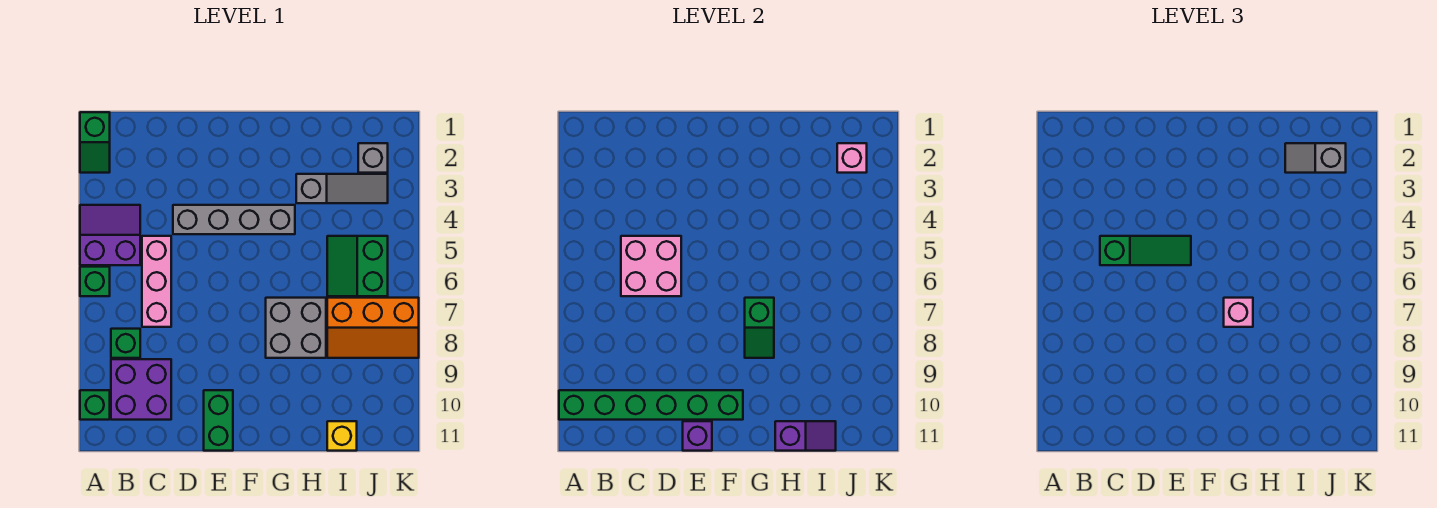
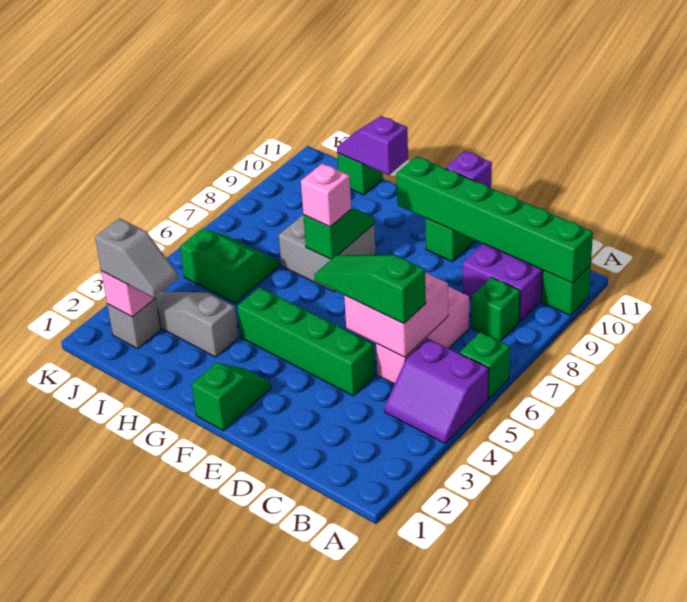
green slope A1:A2 level 1 top 1 -> green slope F1:F2 level 1 top 1
grey brick D4:G4 level 1 -> green brick D4:G4 level 1
green slope I5:J6 level 1 top J -> green slope I5:J6 level 1 top 5
orange slope I7:K8 level 1 top 7 -> none
yellow brick I11 level 1 -> green brick I11 level 1

